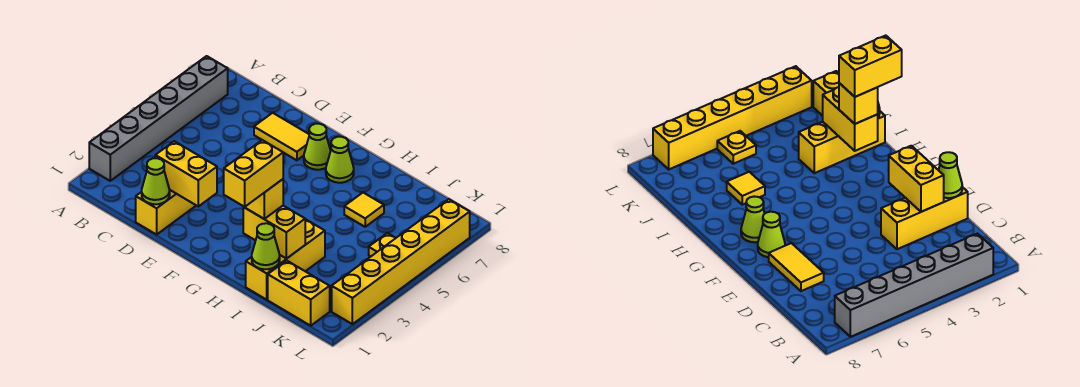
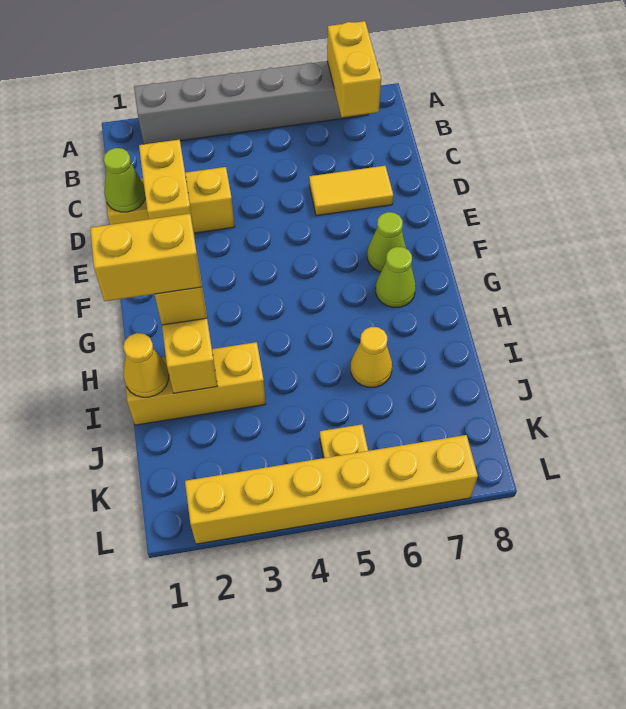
yellow tile D7:E7 level 1 -> yellow tile D6:D7 level 1
lime cone I1 level 2 -> yellow cone I1 level 2
yellow tile I6 level 1 -> yellow cone I6 level 1
yellow brick J1:K1 level 1 -> yellow brick A7:B7 level 2

